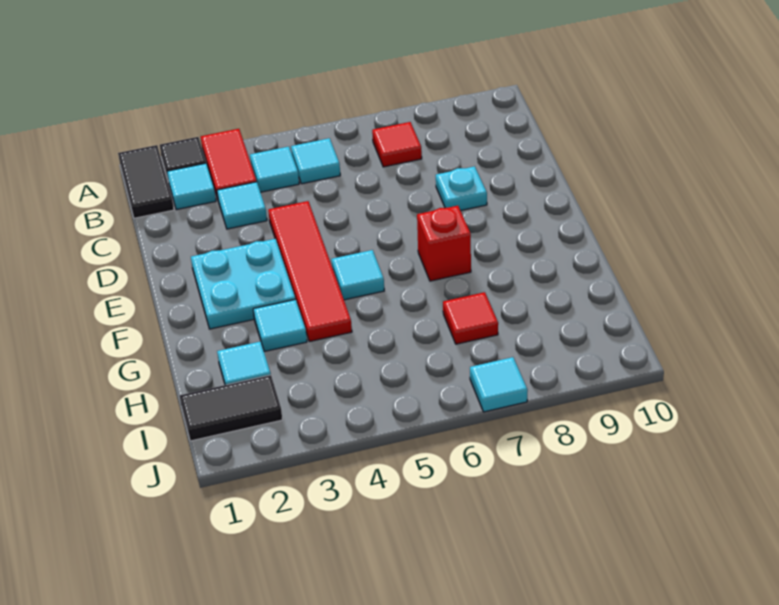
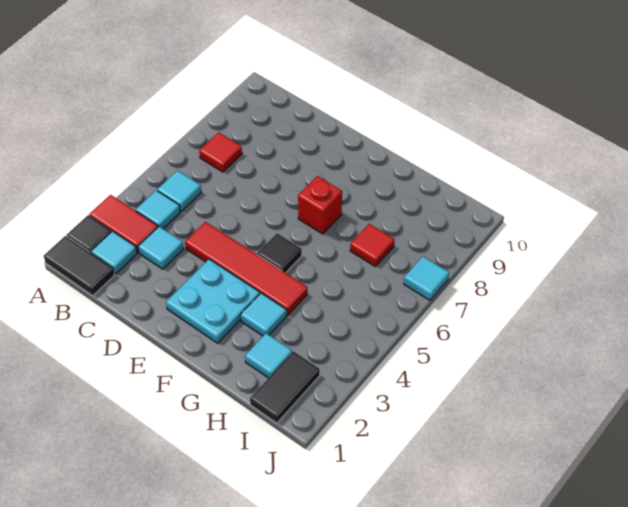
cyan plate D8 level 1 -> none
cyan tile F5 level 1 -> black tile F5 level 1

